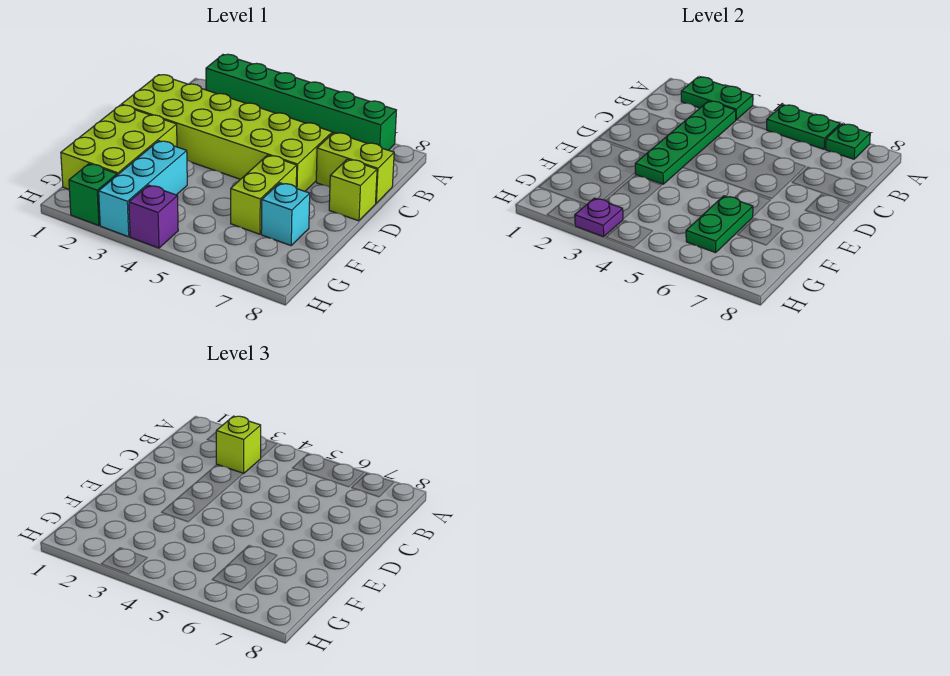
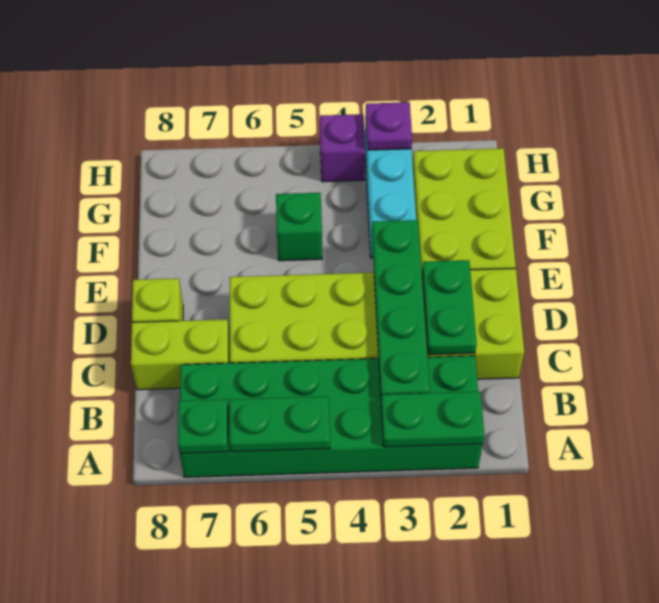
green brick A2:A7 level 1 -> green brick A2:B7 level 1
lime brick B3 level 3 -> none
lime brick E6:F6 level 1 -> none
green plate F6:G6 level 2 -> green plate C2:D2 level 2
cyan brick F7 level 1 -> none
green brick H2 level 1 -> green brick F5 level 1

